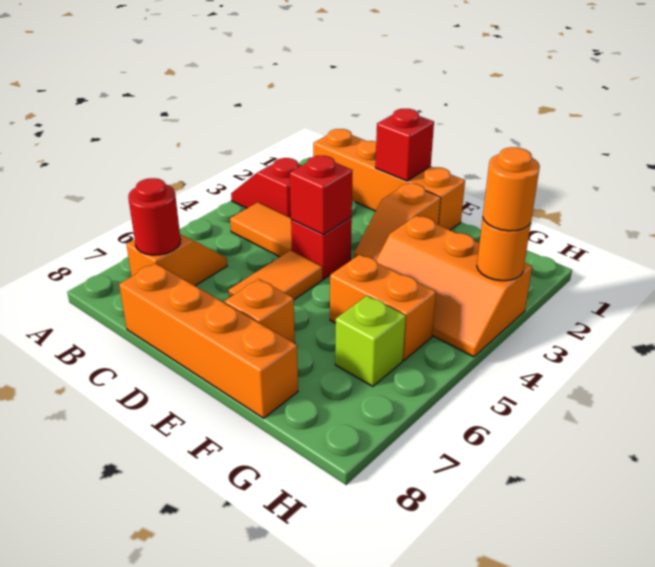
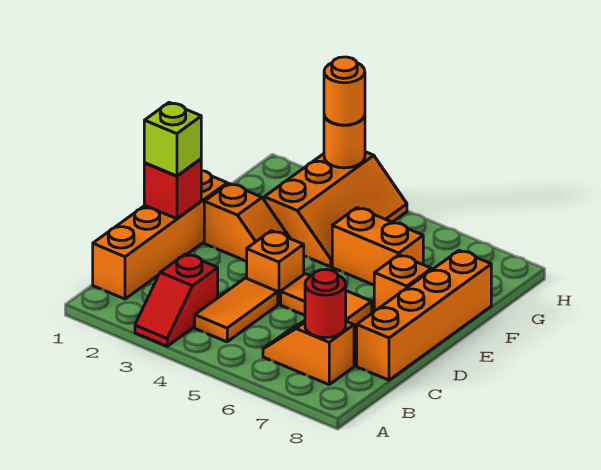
red brick D4 level 1 -> orange brick D4 level 1
red brick D4 level 2 -> none
orange brick F5:G5 level 1 -> orange brick F5:F6 level 1
lime brick G6 level 1 -> lime brick D1 level 3

